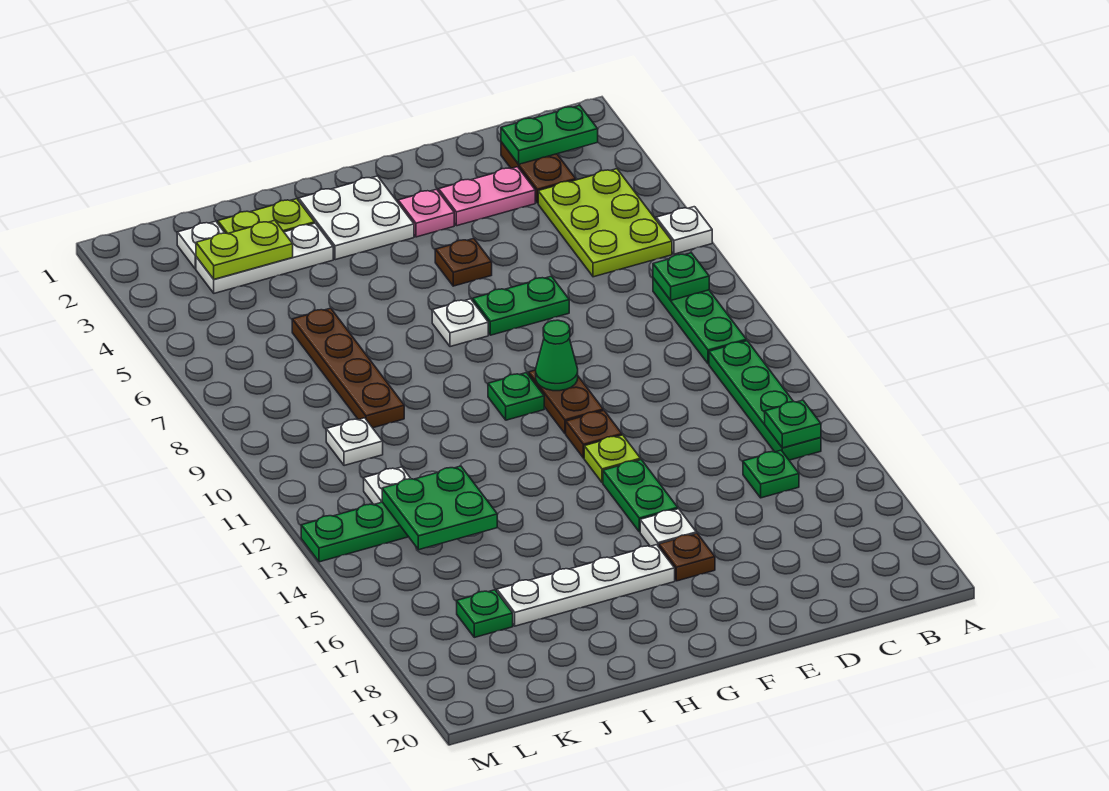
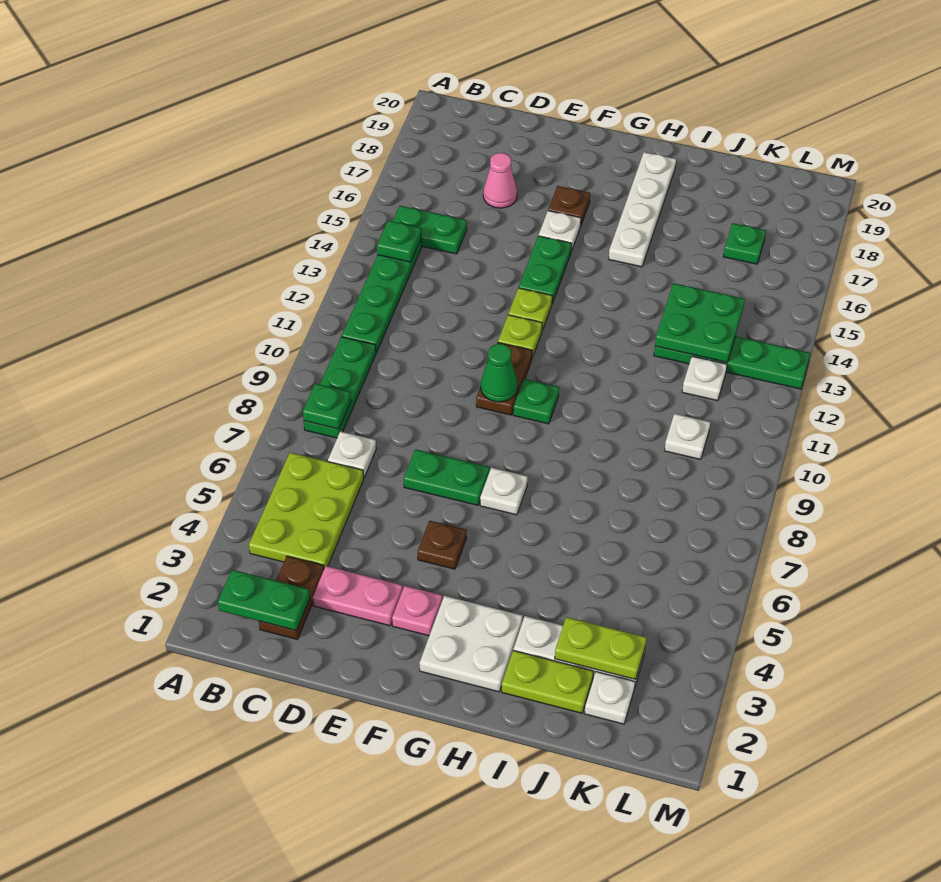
white plate A6 level 1 -> white plate C7 level 1
green plate C15 level 1 -> green plate B15:C15 level 1
none -> pink cone D17 level 1
brown plate F12 level 1 -> lime plate F12 level 1
white plate G17:J17 level 1 -> white plate H16:H19 level 1
brown plate J6:J9 level 1 -> none

